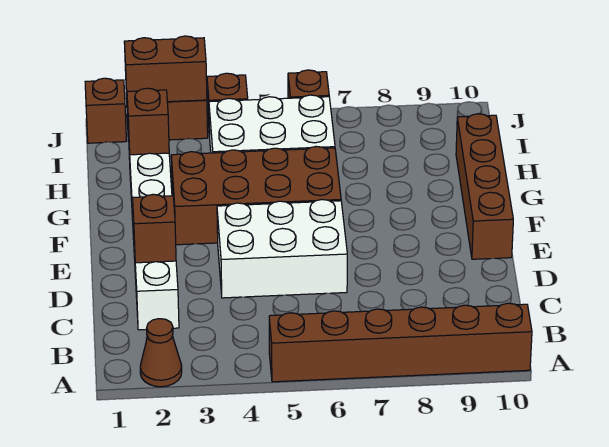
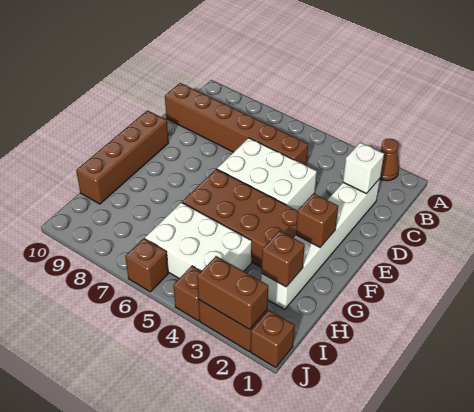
brown brick A5:A10 level 1 -> brown brick C5:C10 level 1
none -> white brick C2 level 2
brown brick D2 level 2 -> brown brick F2 level 2

